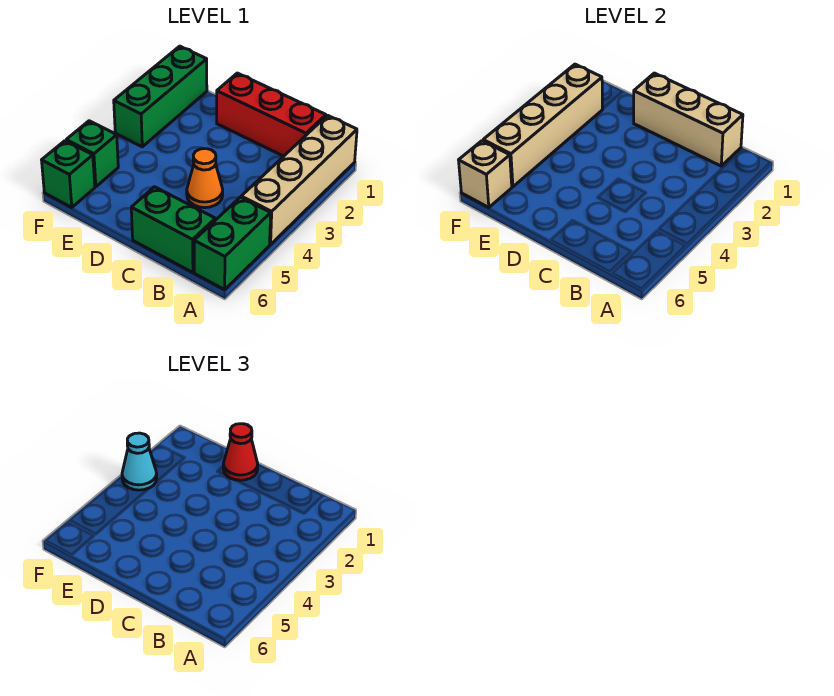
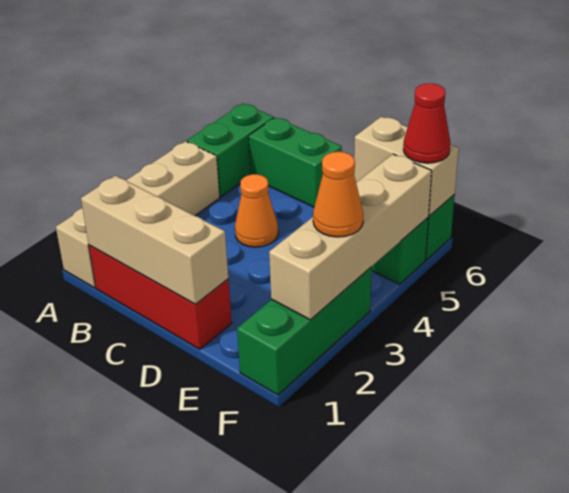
red cone D1 level 3 -> red cone F6 level 3
cyan cone F3 level 3 -> orange cone F3 level 3
tan brick F6 level 2 -> tan brick E6:F6 level 2

